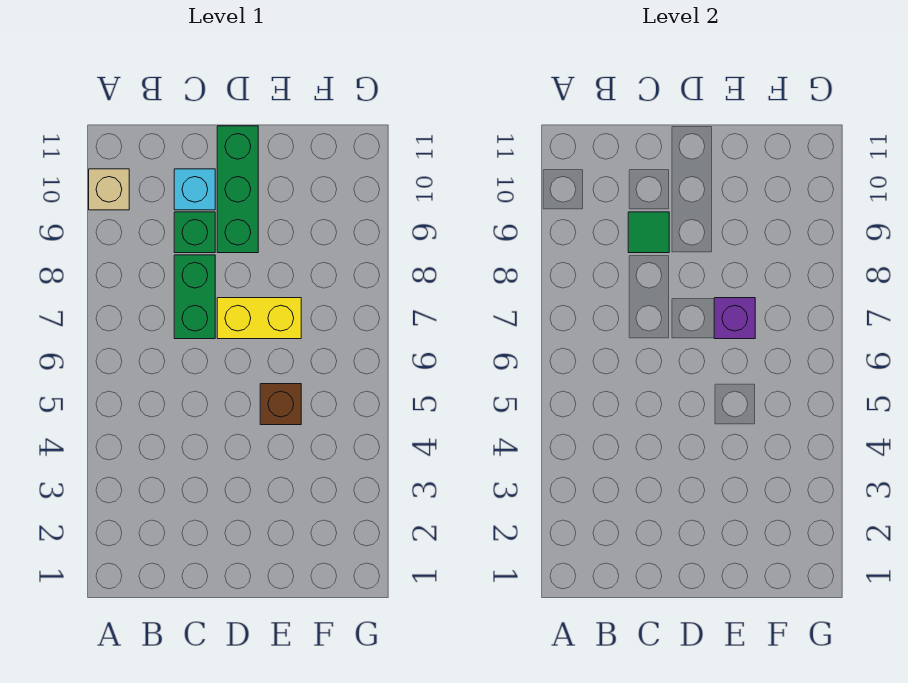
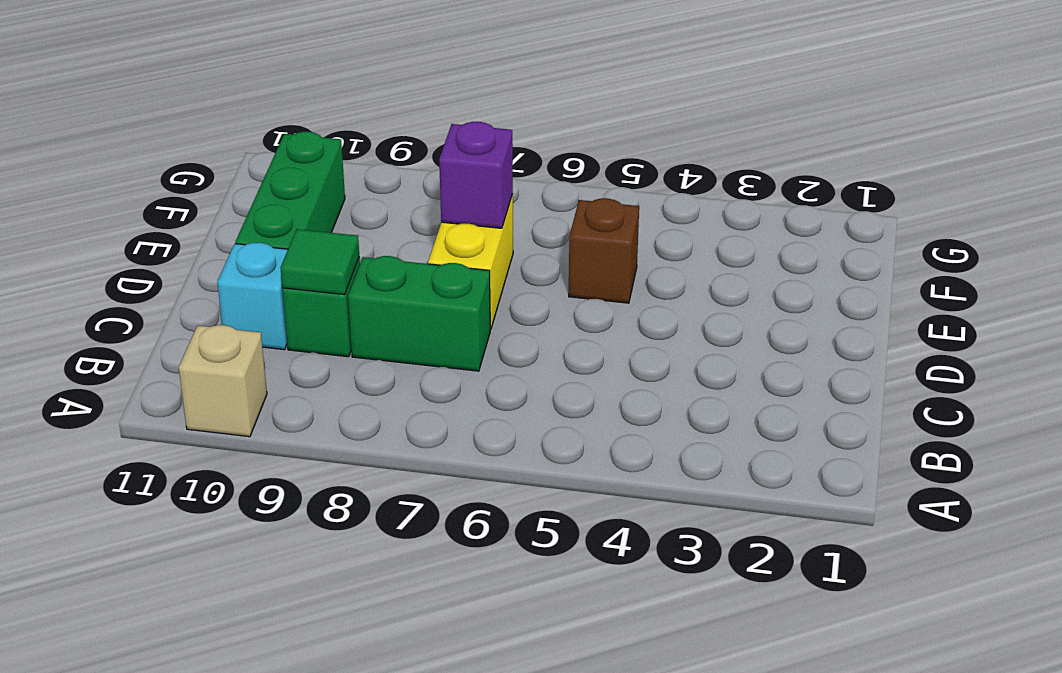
green brick D9:D11 level 1 -> green brick D10:F10 level 1

